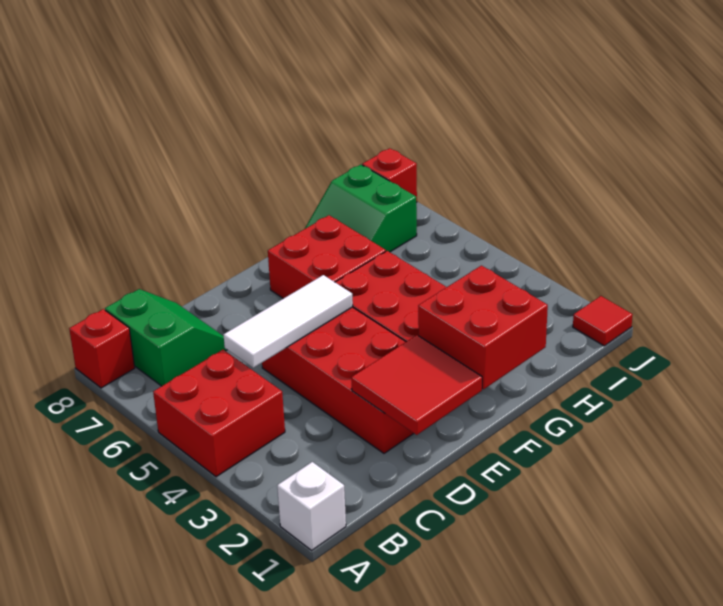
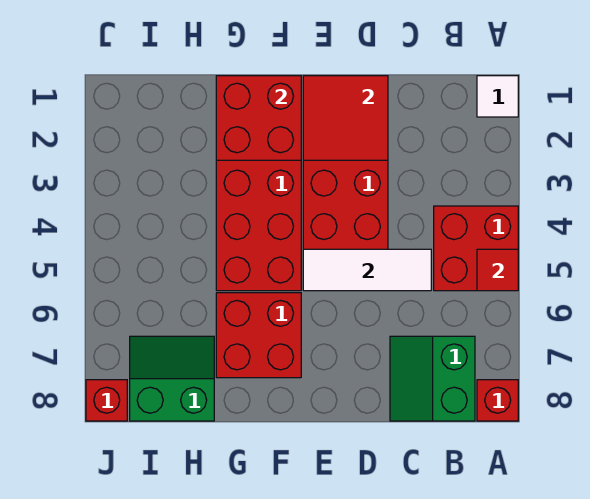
white brick A1 level 1 -> white tile A1 level 1
green slope H7:I8 level 1 top I -> green slope H7:I8 level 1 top 8
red tile J1 level 1 -> red tile A5 level 2

